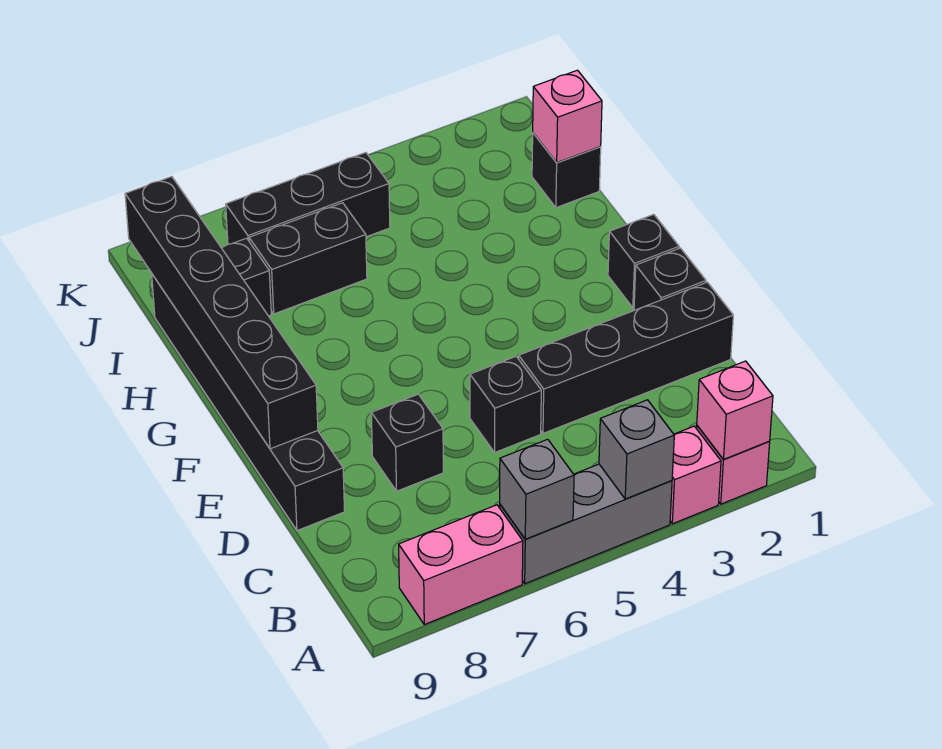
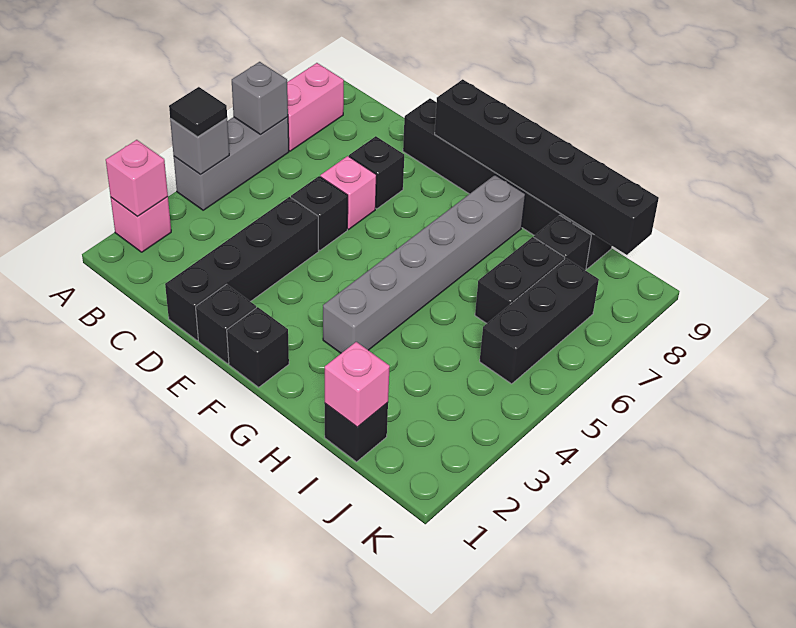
pink brick A3 level 1 -> pink brick D6 level 1
none -> black tile A4 level 3
none -> grey brick G3:G8 level 1

